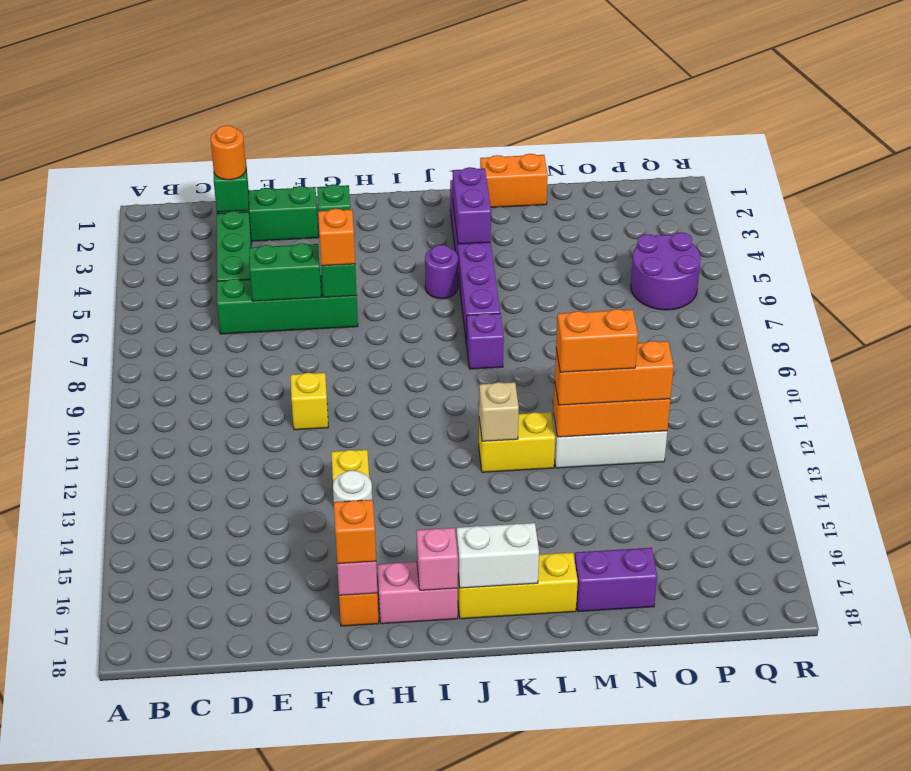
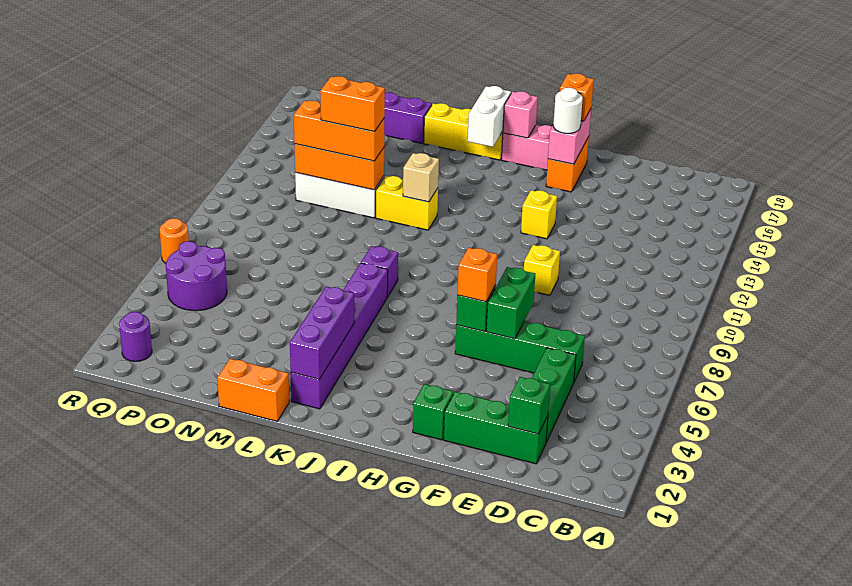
orange round brick D2 level 3 -> orange round brick R7 level 1
green brick E6:F6 level 2 -> green brick F6:F7 level 2
purple round brick J5 level 1 -> purple round brick Q2 level 1
white brick J17:K17 level 2 -> white brick J16:J17 level 2
purple brick K3:K4 level 2 -> purple brick K2:K4 level 2

